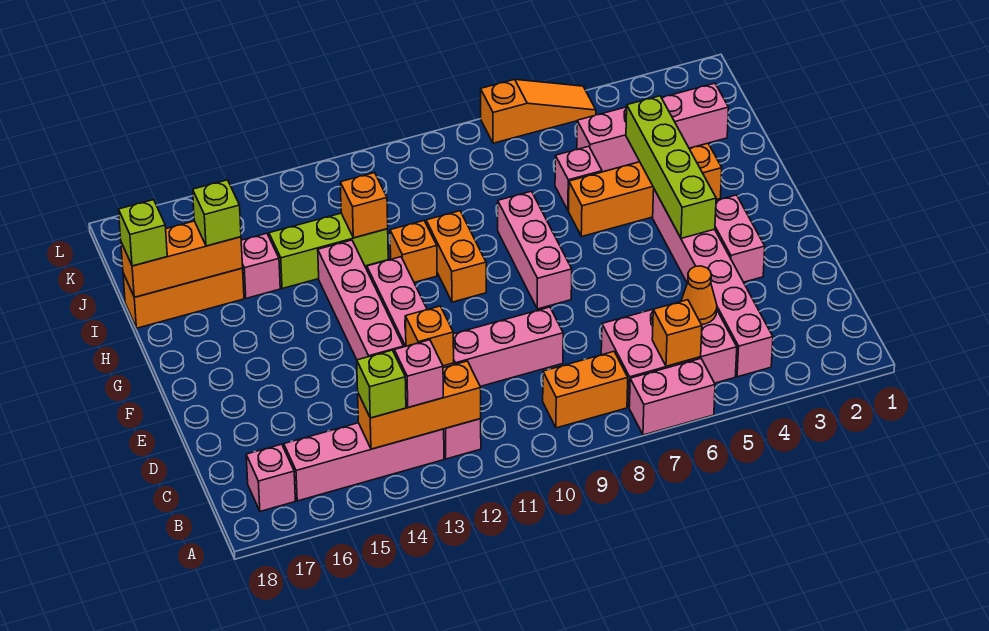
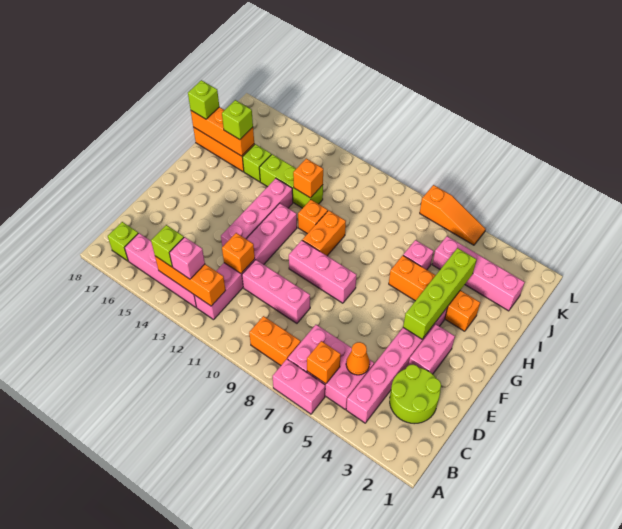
pink brick B17 level 1 -> lime brick B17 level 1
none -> lime round brick C2:D3 level 1
pink brick F8:H8 level 1 -> pink brick F8:F10 level 1
pink brick I15 level 1 -> lime brick I15 level 1

